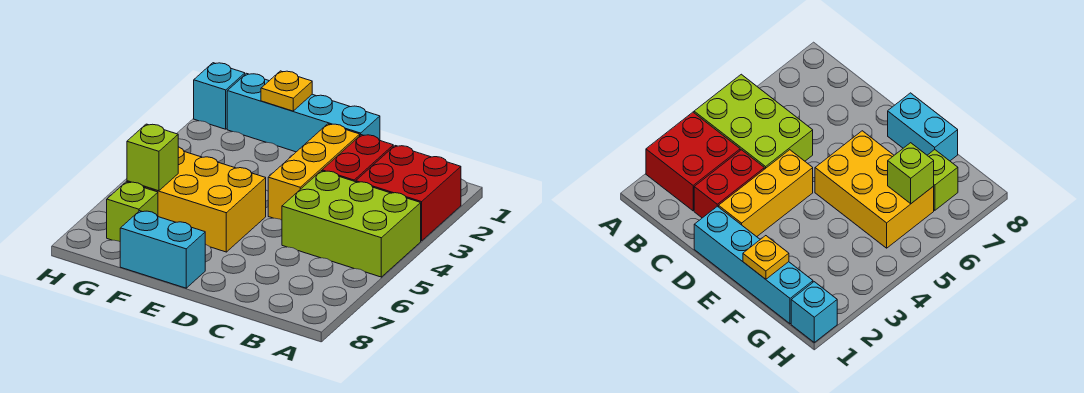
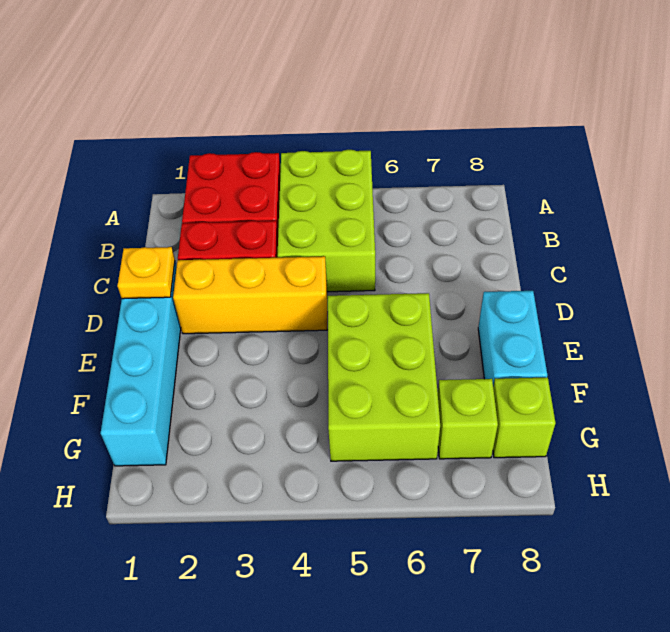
yellow brick E5:G6 level 1 -> lime brick E5:G6 level 1
yellow plate F1 level 2 -> yellow plate D1 level 2
lime brick G6 level 2 -> lime brick G8 level 1
cyan brick H1 level 1 -> none

